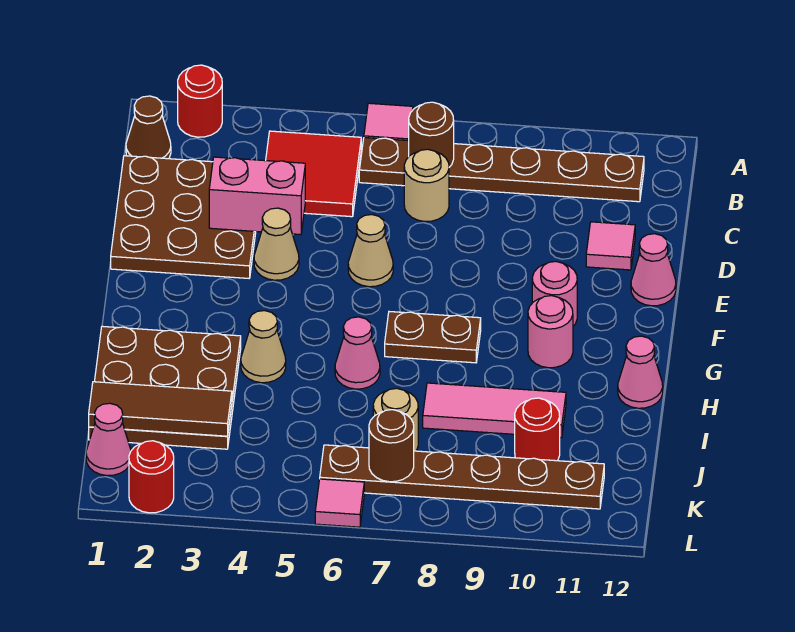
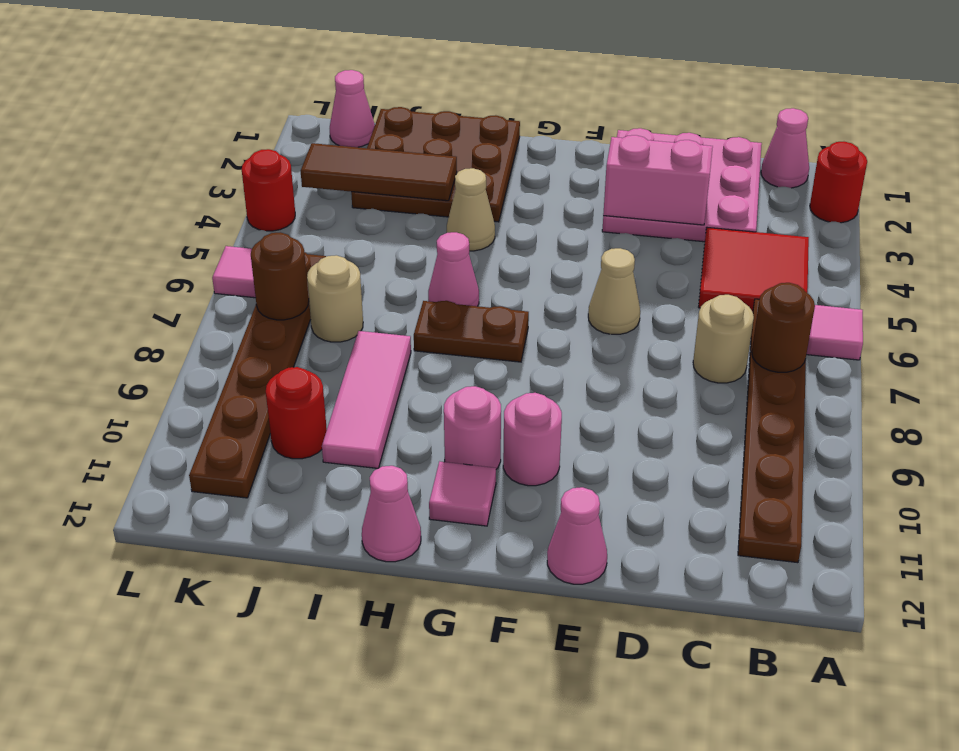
brown cone B1 level 1 -> pink cone B1 level 1
brown plate C1:E3 level 1 -> pink plate C1:E3 level 1
pink brick D3:D4 level 2 -> pink brick D3:E3 level 2
pink tile D11 level 1 -> pink tile G11 level 1
tan cone E4 level 1 -> none
brown plate G7:G8 level 1 -> brown plate G7:H7 level 1
brown tile J1:J3 level 2 -> brown tile I3:K3 level 2
red round brick L2 level 1 -> red round brick L4 level 1

